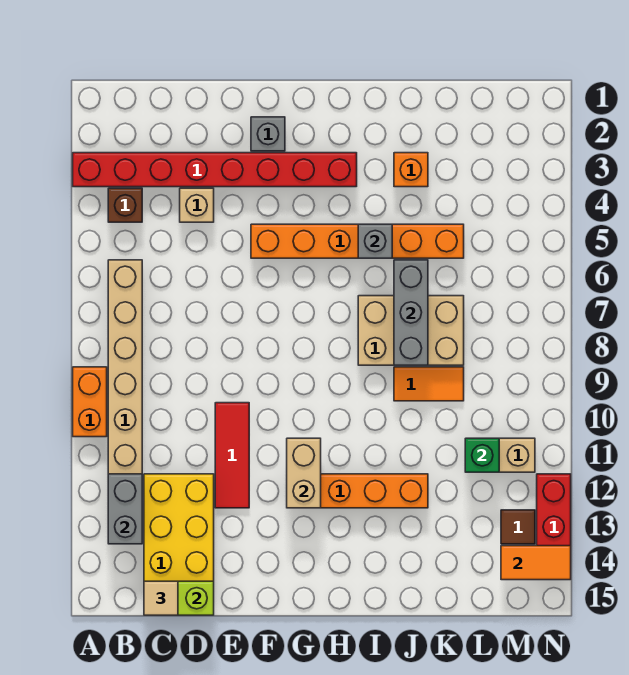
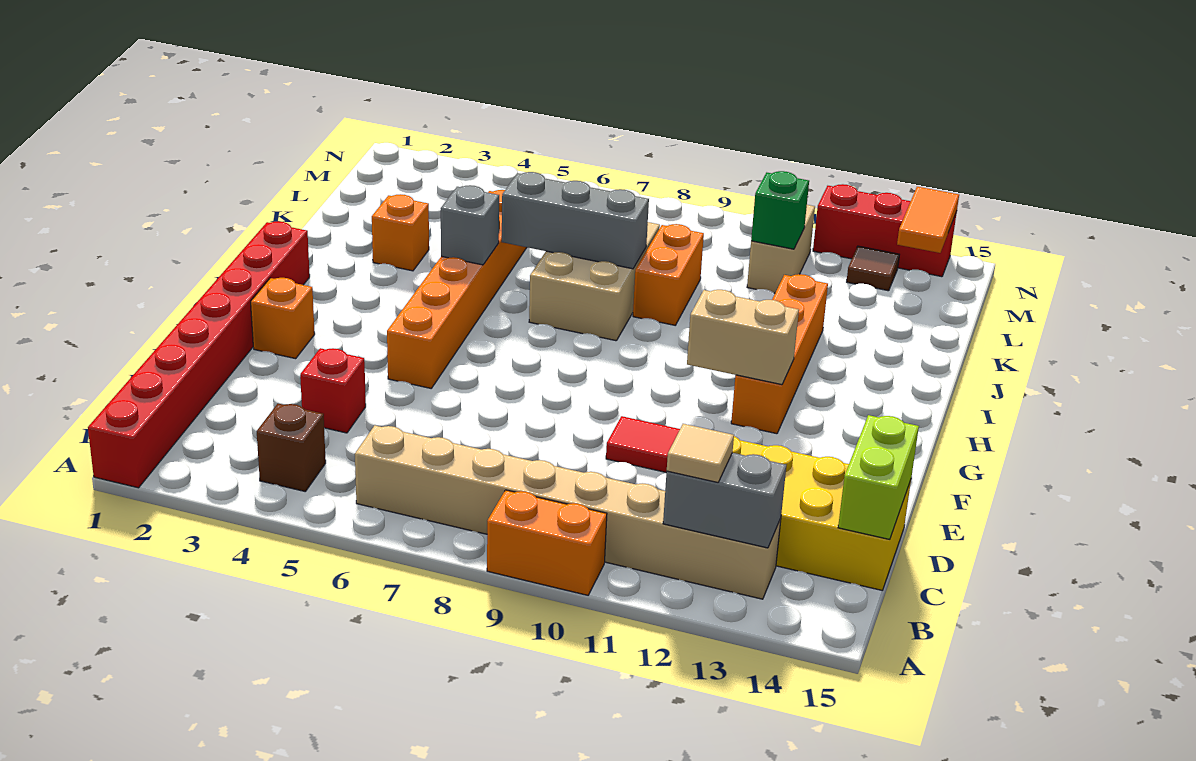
red brick A3:H3 level 1 -> red brick A1:H1 level 1
tan tile C15 level 3 -> tan tile B12 level 3
tan brick D4 level 1 -> red brick D4 level 1
grey brick F2 level 1 -> orange brick F2 level 1
orange tile J9:K9 level 1 -> orange brick J9:K9 level 1

